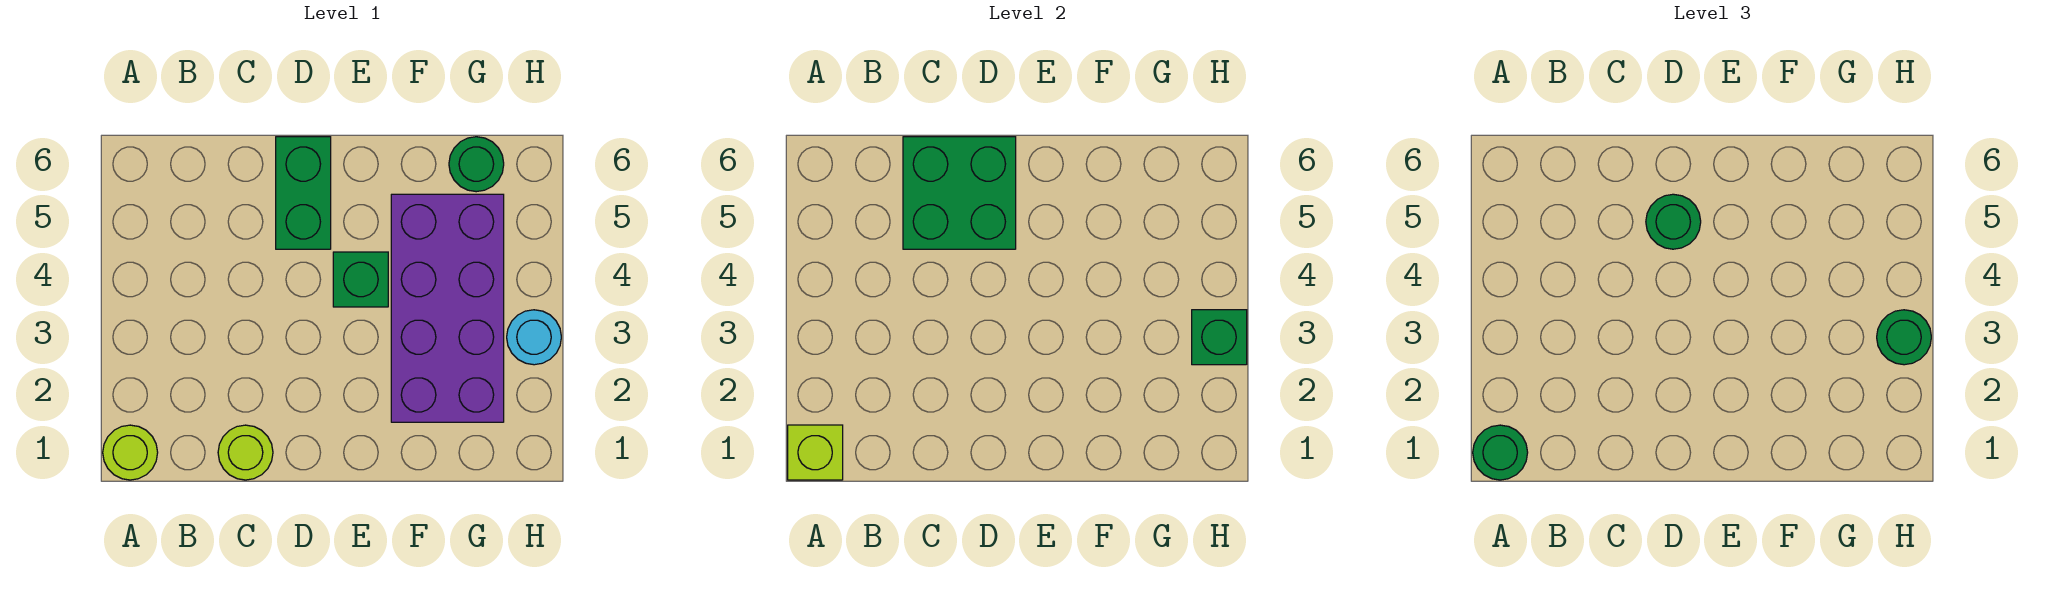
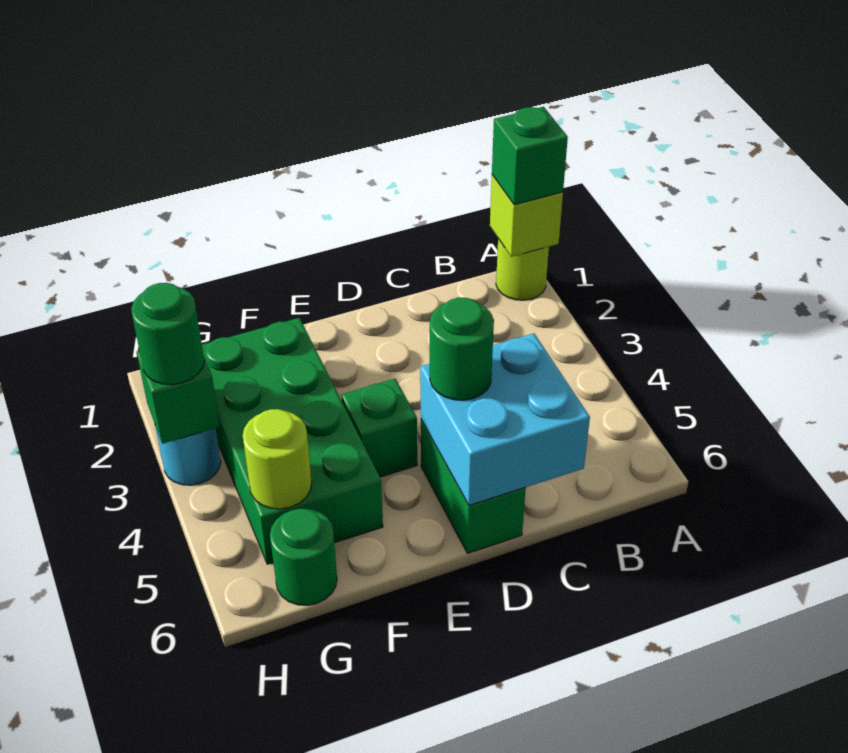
green round brick A1 level 3 -> green brick A1 level 3
lime round brick C1 level 1 -> lime round brick G5 level 2
green brick C5:D6 level 2 -> cyan brick C5:D6 level 2
purple brick F2:G5 level 1 -> green brick F2:G5 level 1

